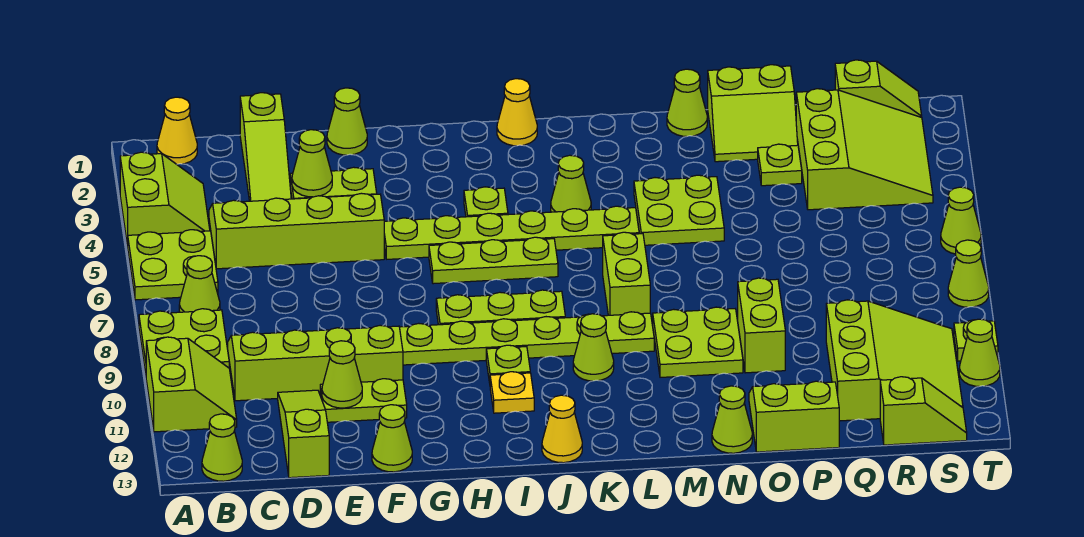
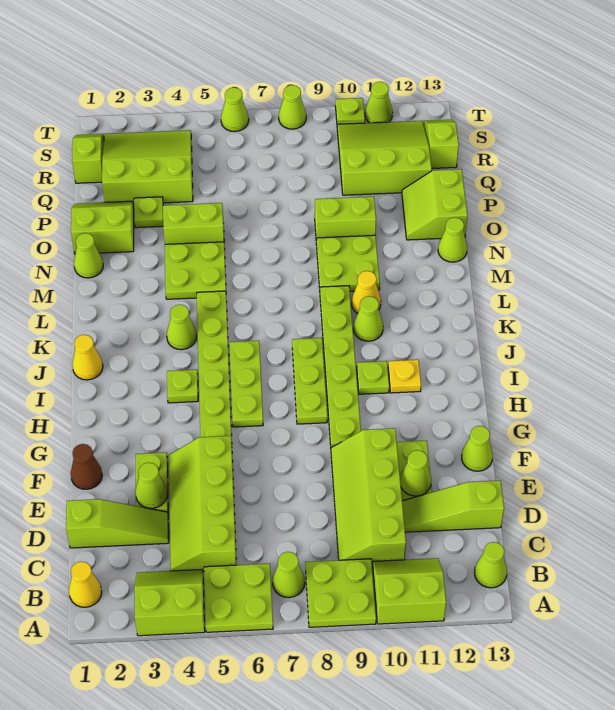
lime cone F1 level 1 -> brown cone F1 level 1
yellow cone J13 level 1 -> yellow cone L10 level 1
lime brick L7:L8 level 1 -> lime brick O4:O5 level 1
lime slope O1:P2 level 1 top 1 -> lime slope O1:P2 level 1 top O

